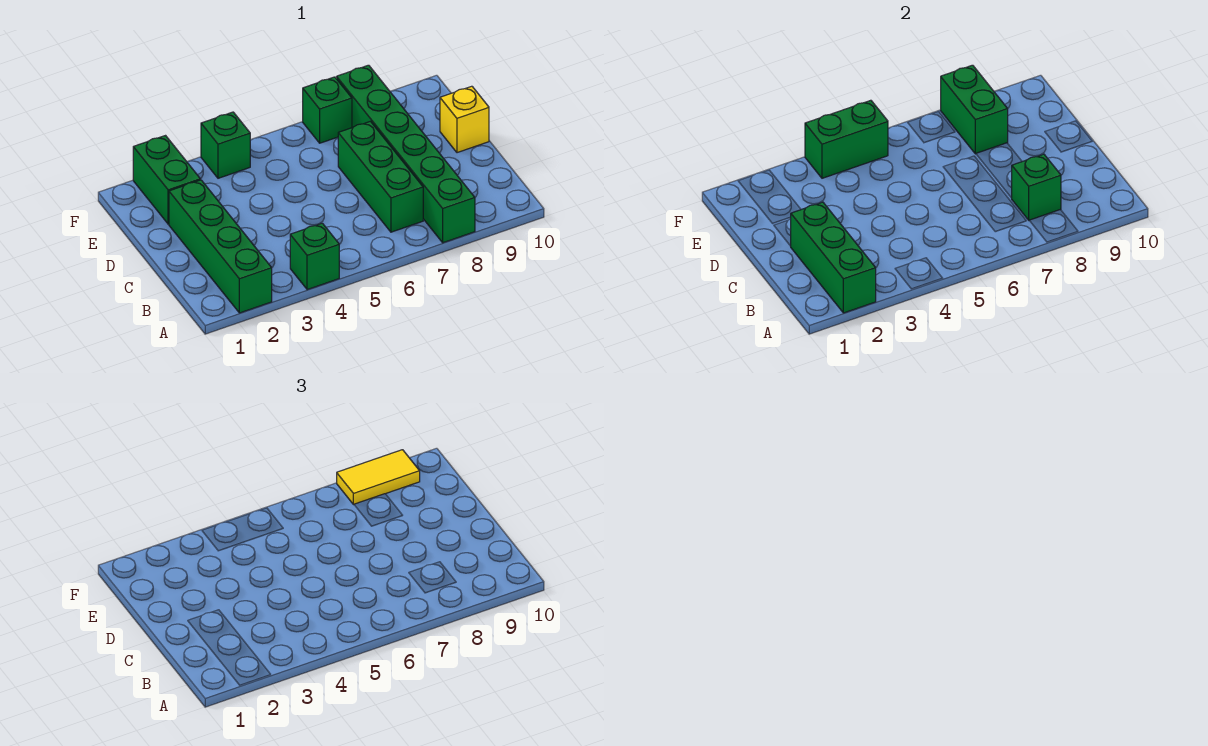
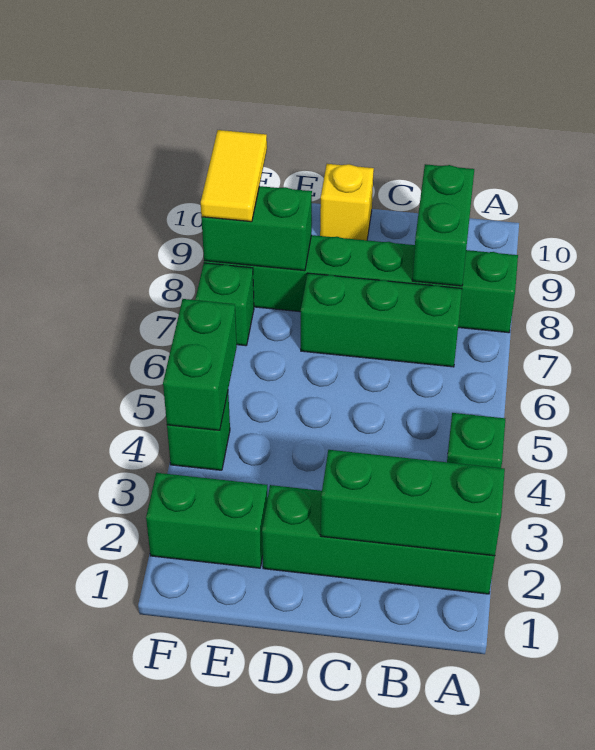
green brick B8 level 2 -> green brick B8:B9 level 2

